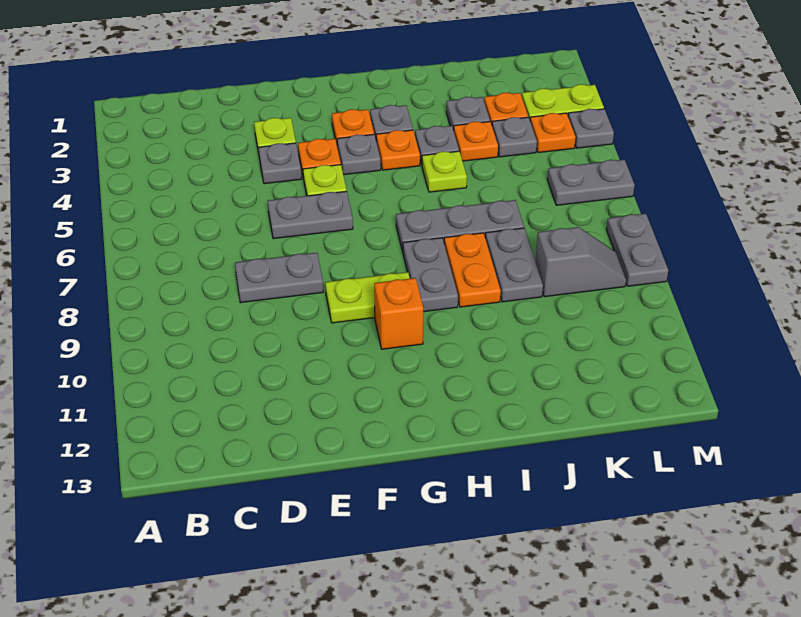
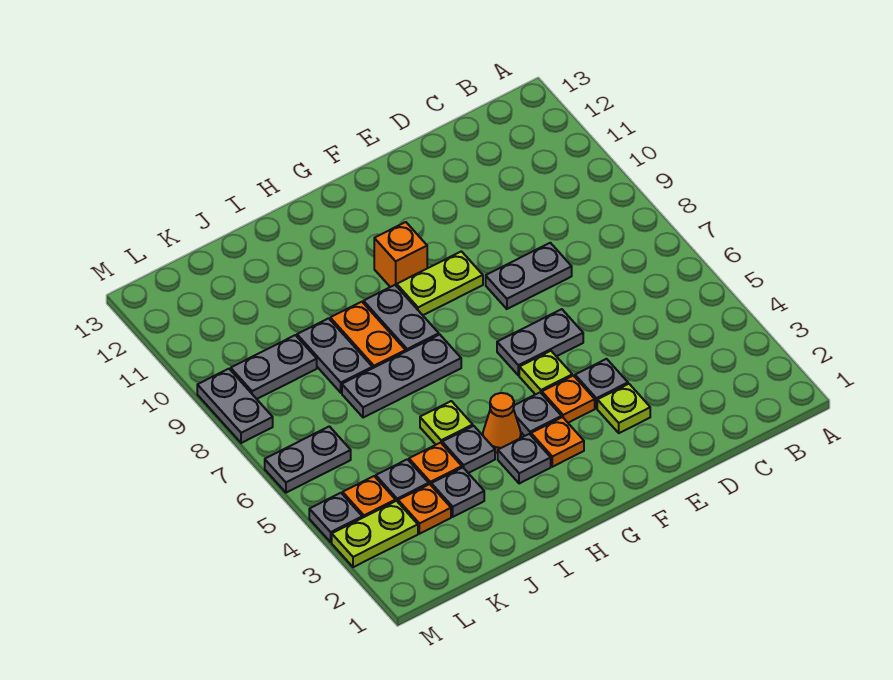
orange plate H4 level 1 -> orange cone H4 level 1
grey slope K9:L9 level 1 top K -> grey plate K9:L9 level 1

